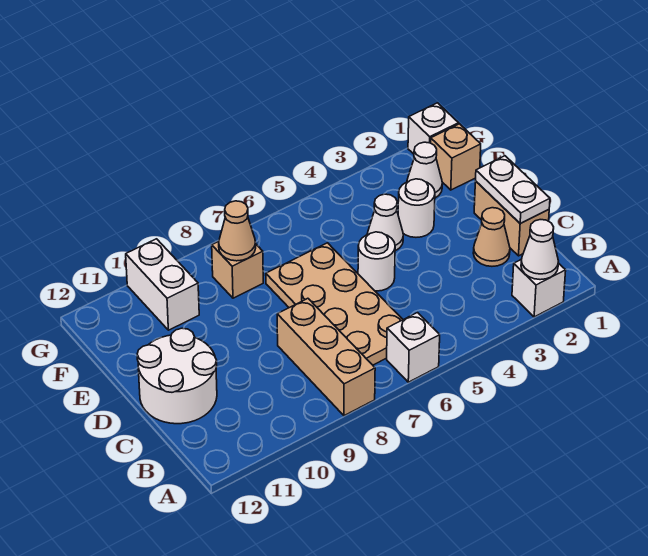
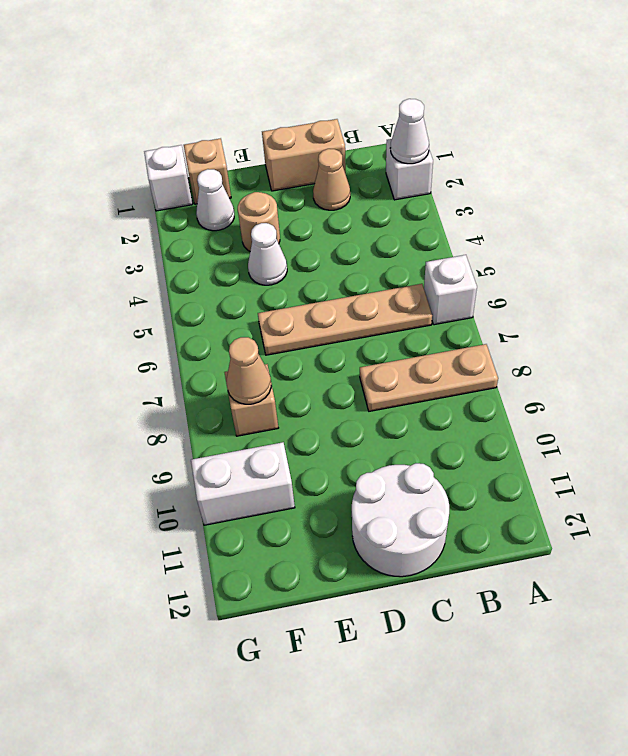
tan brick A8:C8 level 1 -> tan plate A8:C8 level 1
tan plate B6:E7 level 1 -> tan plate B6:E6 level 1
white plate C1:D1 level 2 -> none
white round brick D5 level 1 -> none
white round brick E3 level 1 -> tan round brick E3 level 1

